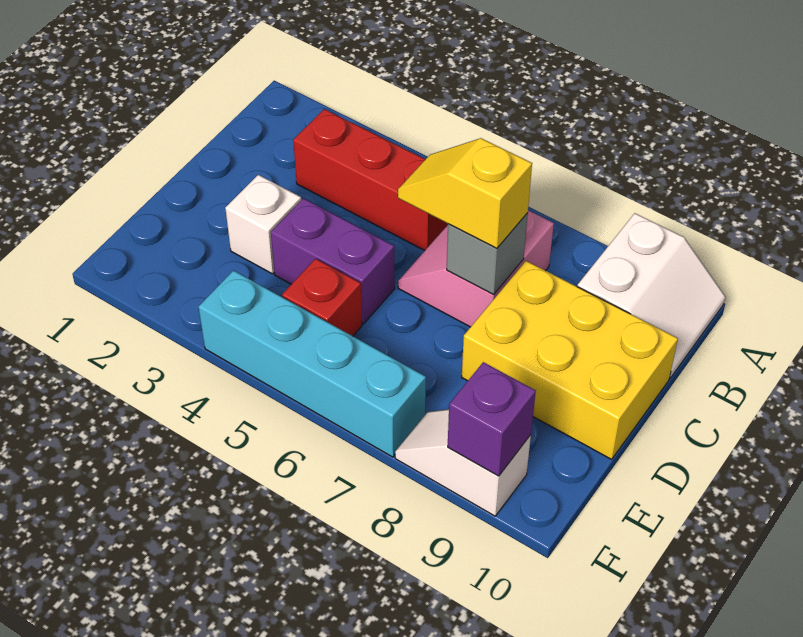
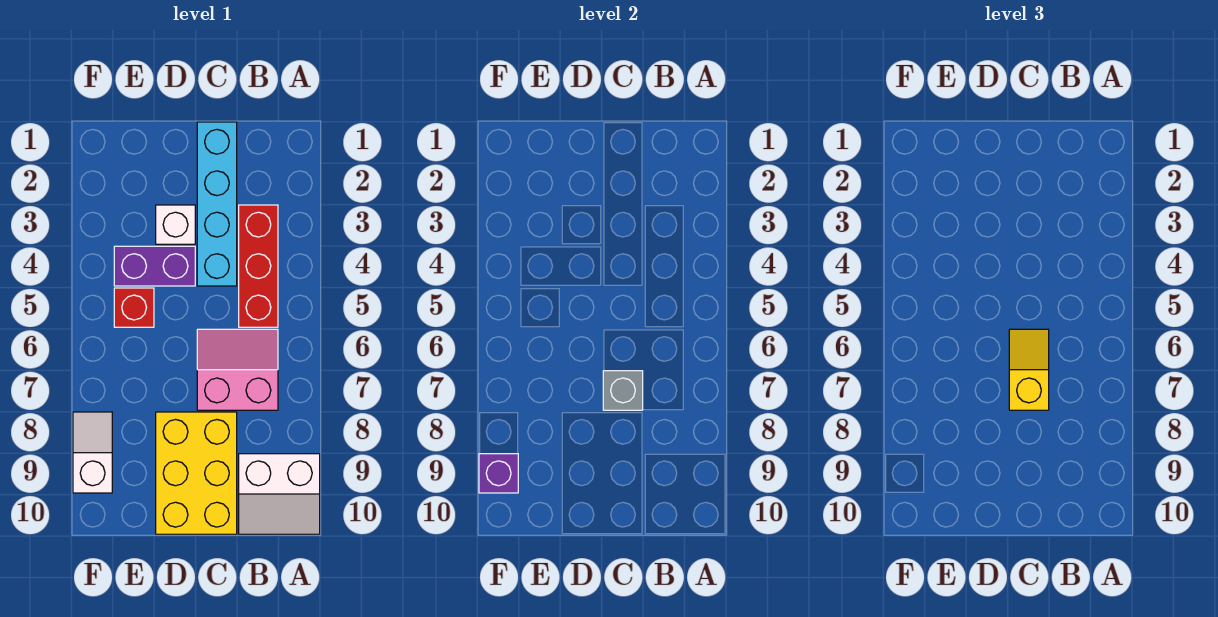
purple brick D4:D5 level 1 -> purple brick D4:E4 level 1
cyan brick F4:F7 level 1 -> cyan brick C1:C4 level 1

